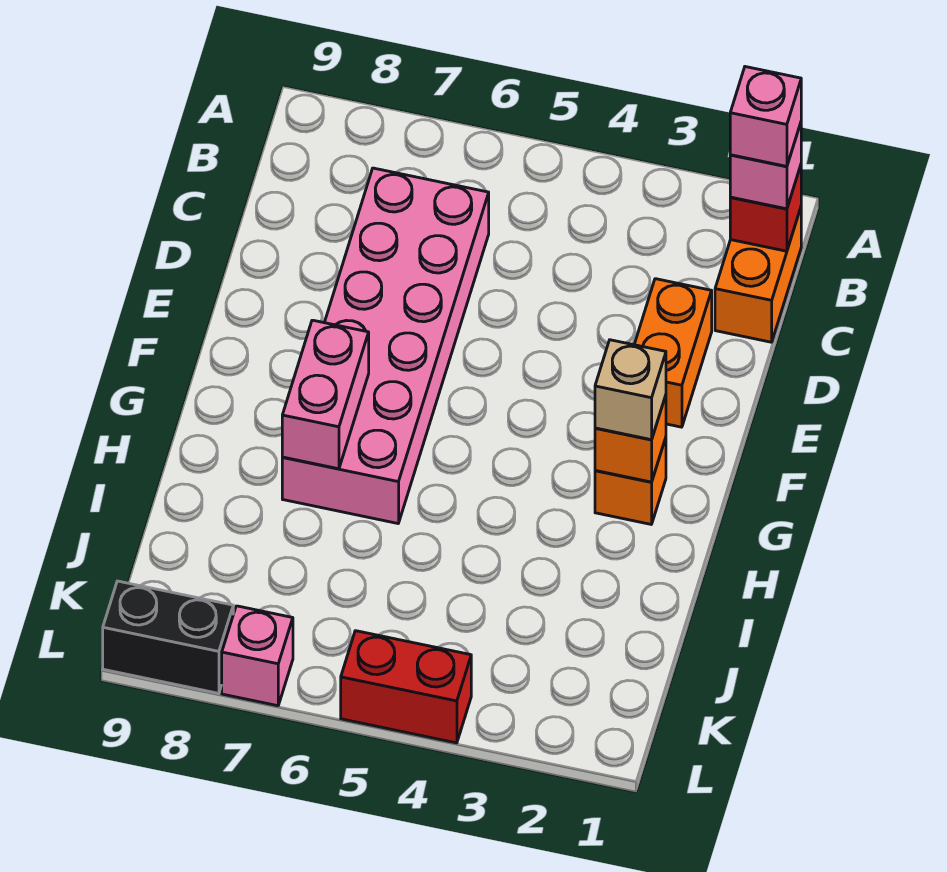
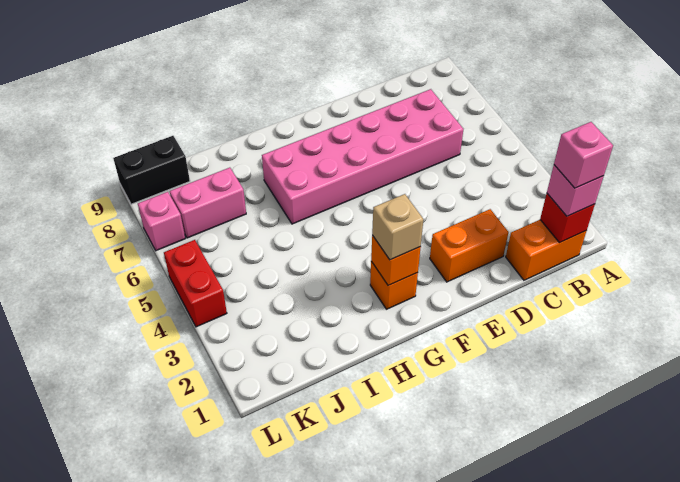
pink brick G7:H7 level 2 -> pink brick J7:K7 level 1
black brick L8:L9 level 1 -> black brick K9:L9 level 1

